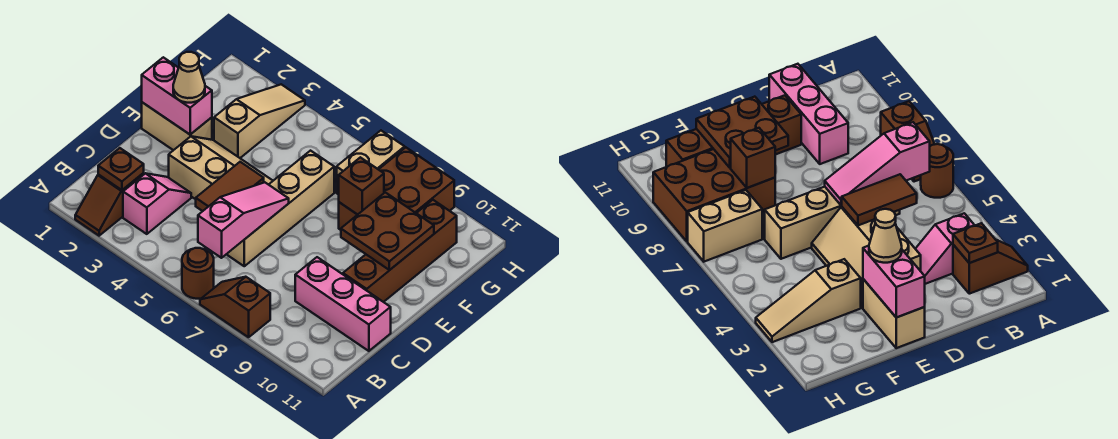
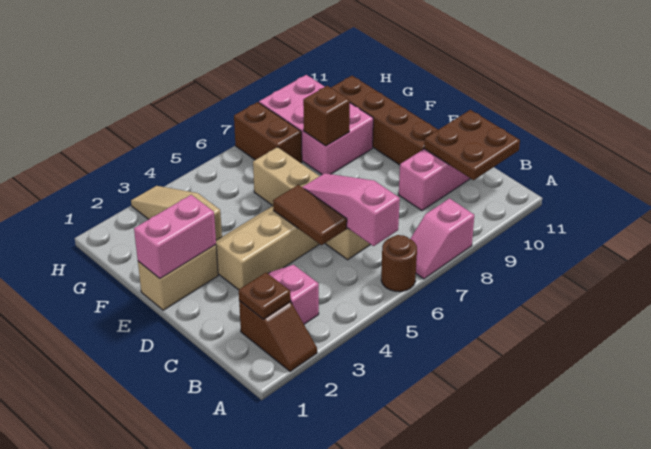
brown slope A7:A8 level 1 top 8 -> pink slope A7:A8 level 1 top 8
tan cone E2 level 3 -> none
brown plate E9:F10 level 2 -> brown plate B10:C11 level 2
brown brick F8:H9 level 1 -> pink brick F8:H9 level 1
tan brick G7:H7 level 1 -> brown brick G7:H7 level 1

